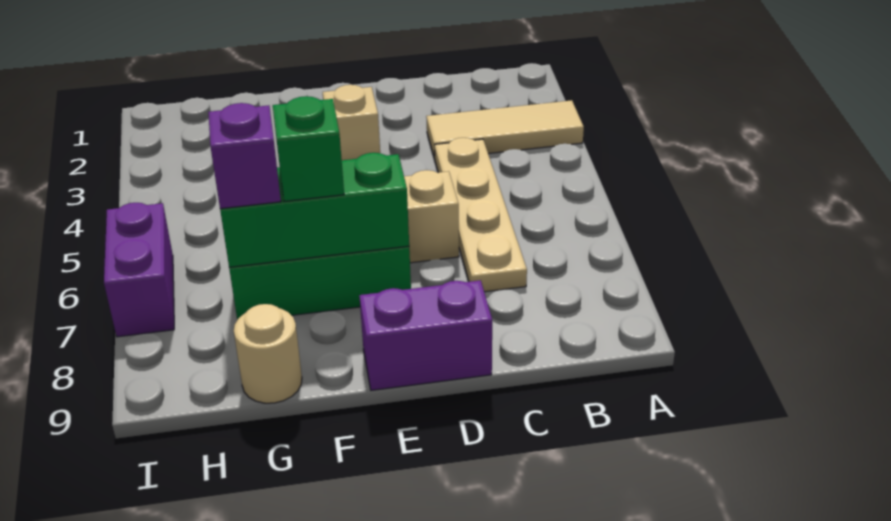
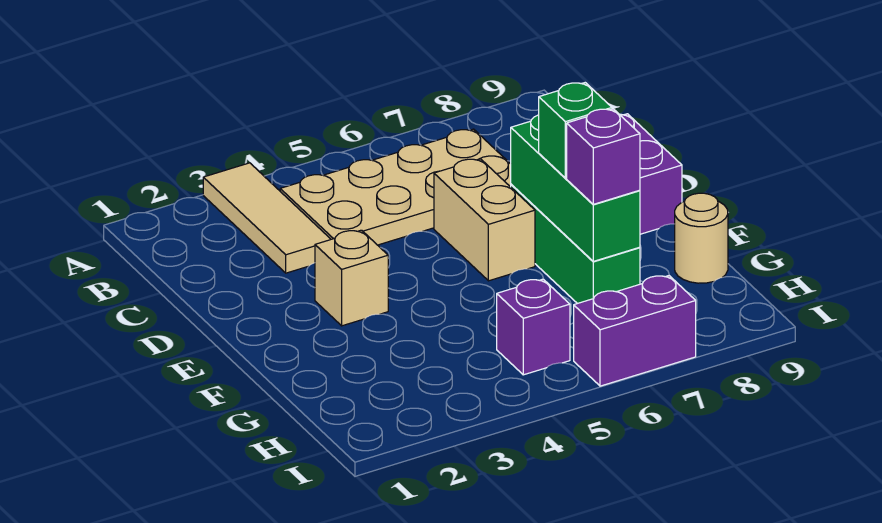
tan plate C4:C7 level 1 -> tan plate B4:C7 level 1
none -> purple brick H5 level 1

